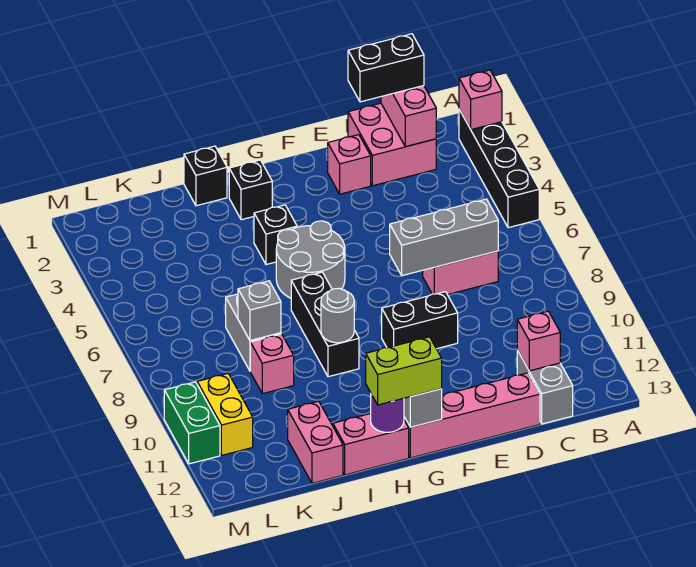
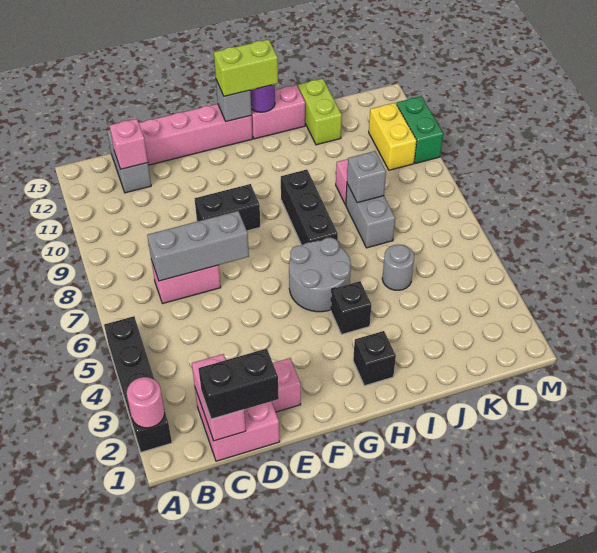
pink brick A2 level 2 -> pink round brick A2 level 2
grey round brick H9 level 2 -> grey round brick J5 level 1
black brick I1 level 1 -> none
pink brick J12:J13 level 1 -> lime brick J12:J13 level 1

